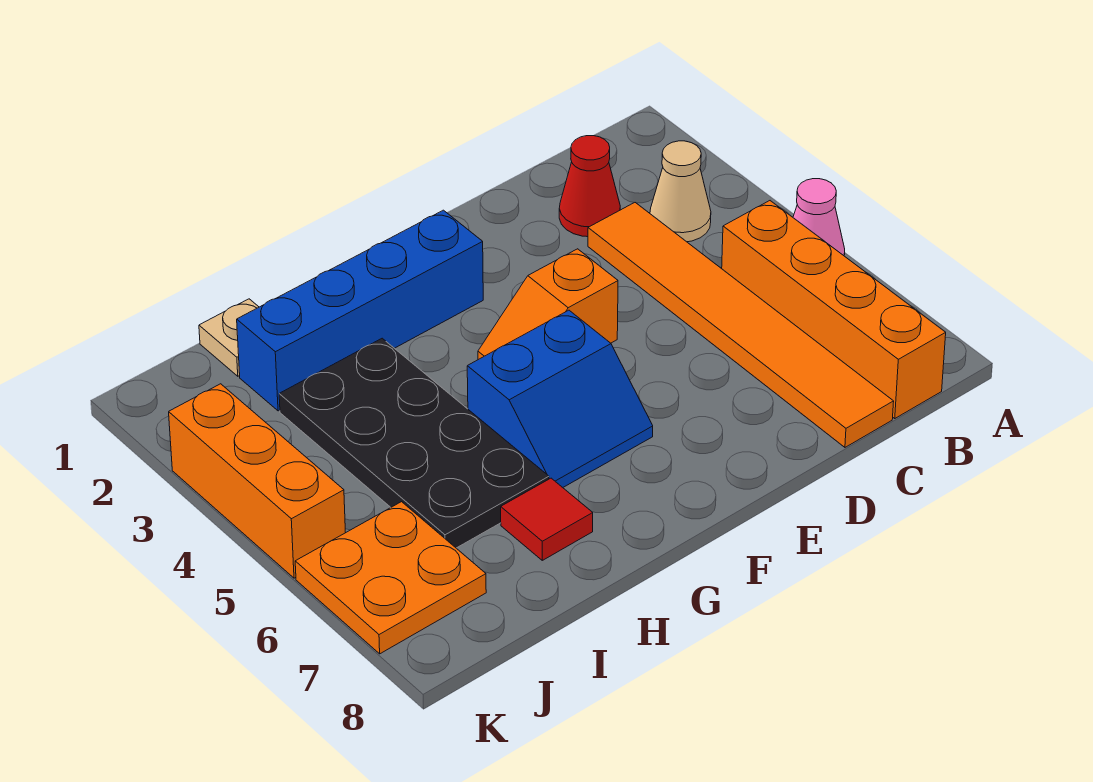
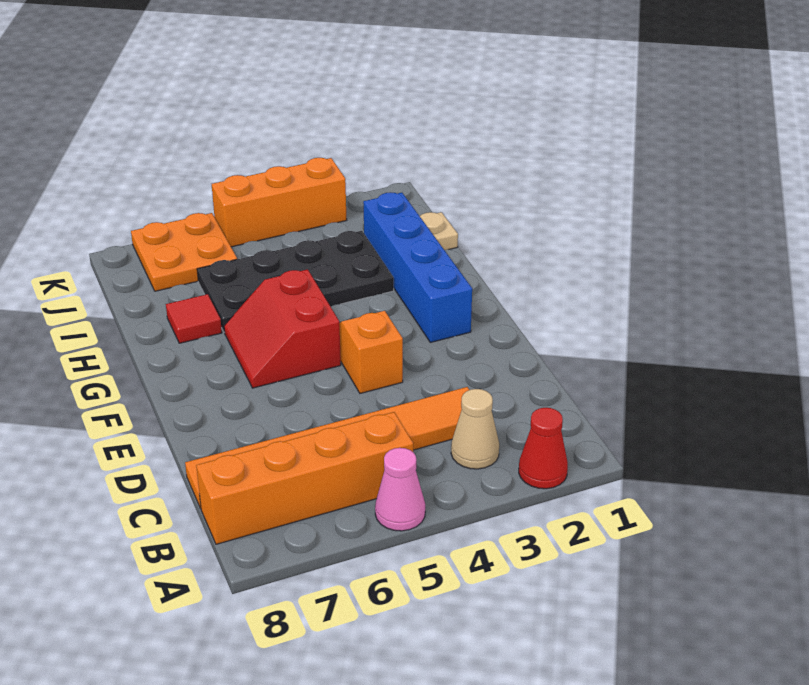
red cone C2 level 1 -> red cone A2 level 1
blue slope F5:G6 level 1 top 5 -> red slope F5:G6 level 1 top 5

